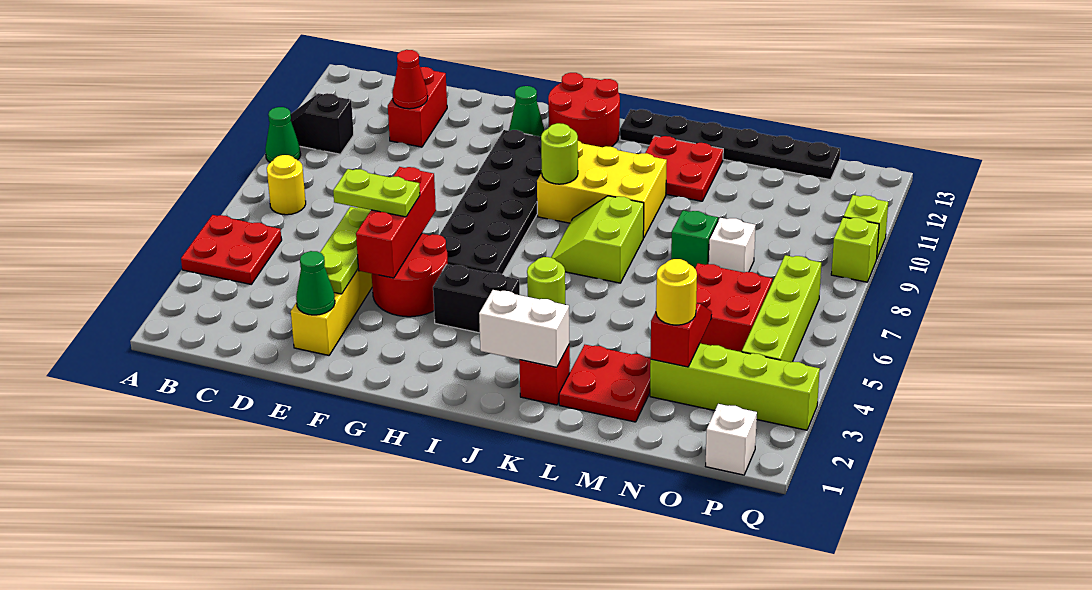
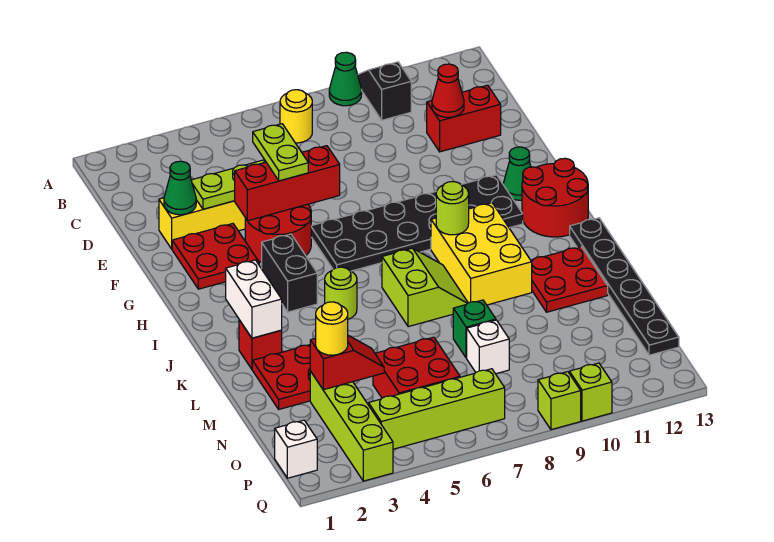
red plate A4:B5 level 1 -> red plate F2:G3 level 1
lime slope J7:K8 level 1 top K -> lime slope J7:K8 level 1 top 7

